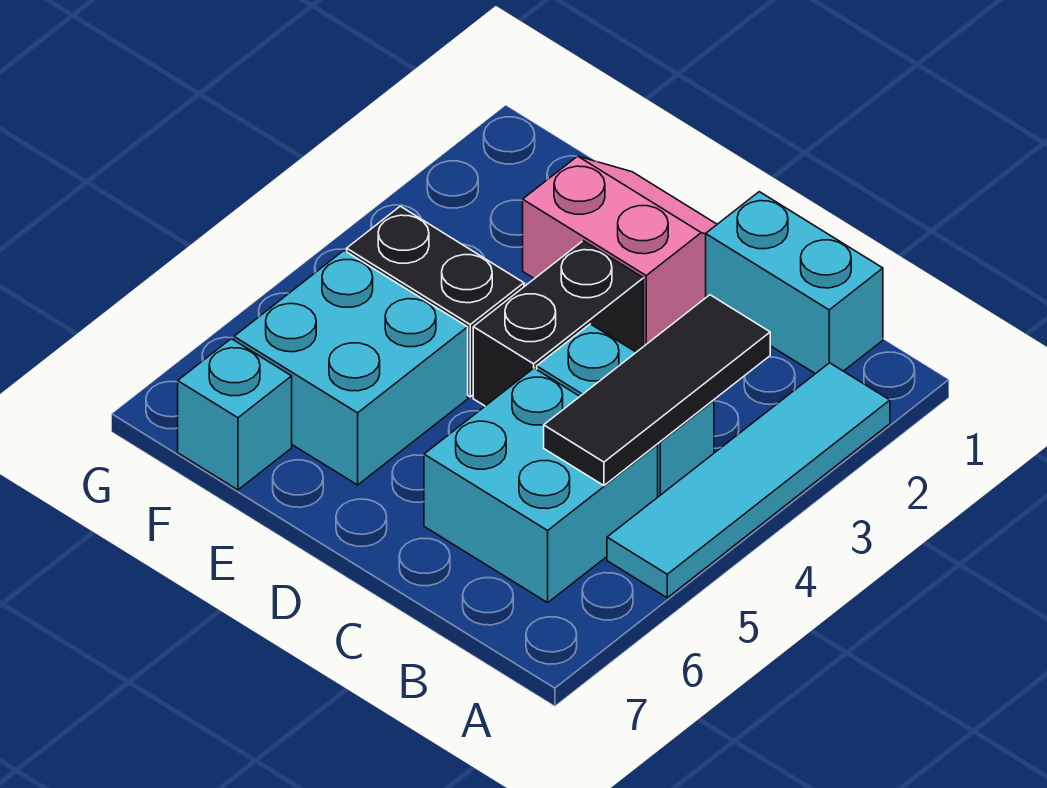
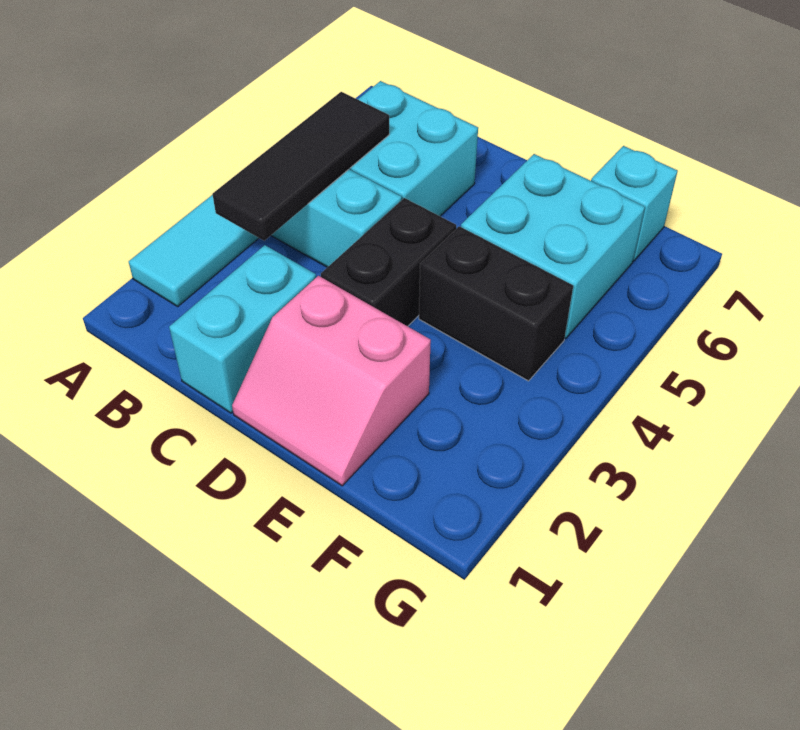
cyan brick B1:C1 level 1 -> cyan brick C1:C2 level 1

